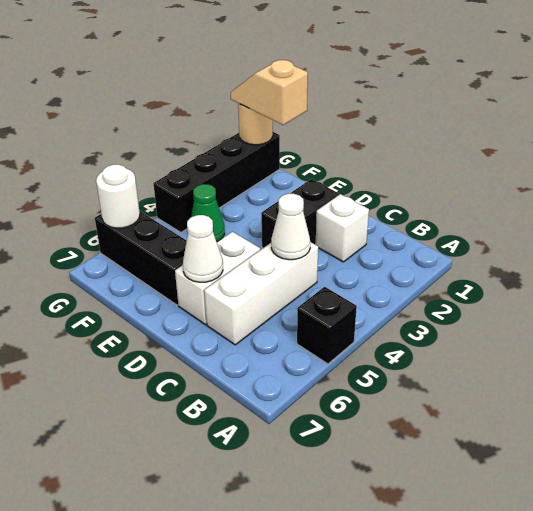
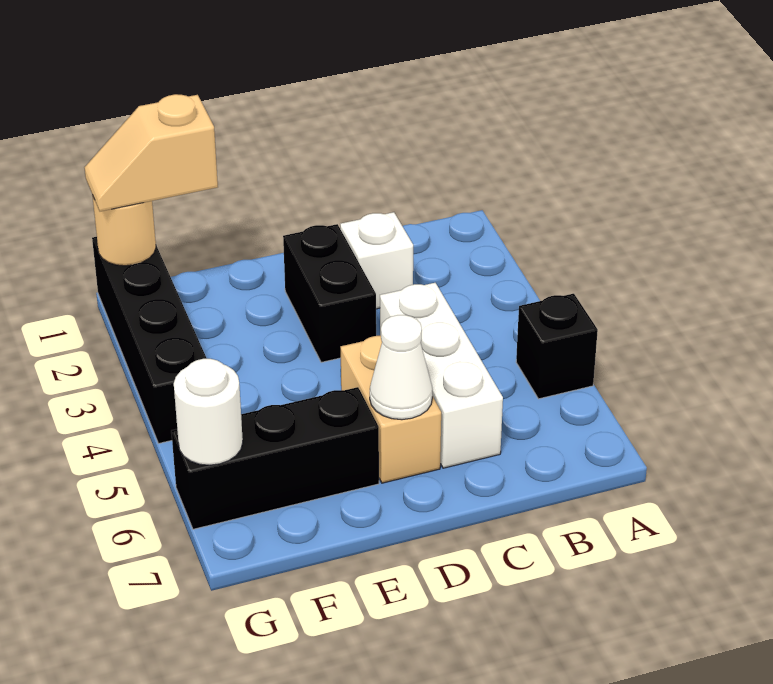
white cone C4 level 2 -> none
white brick D5:D6 level 1 -> tan brick D5:D6 level 1
green cone F4 level 1 -> none

